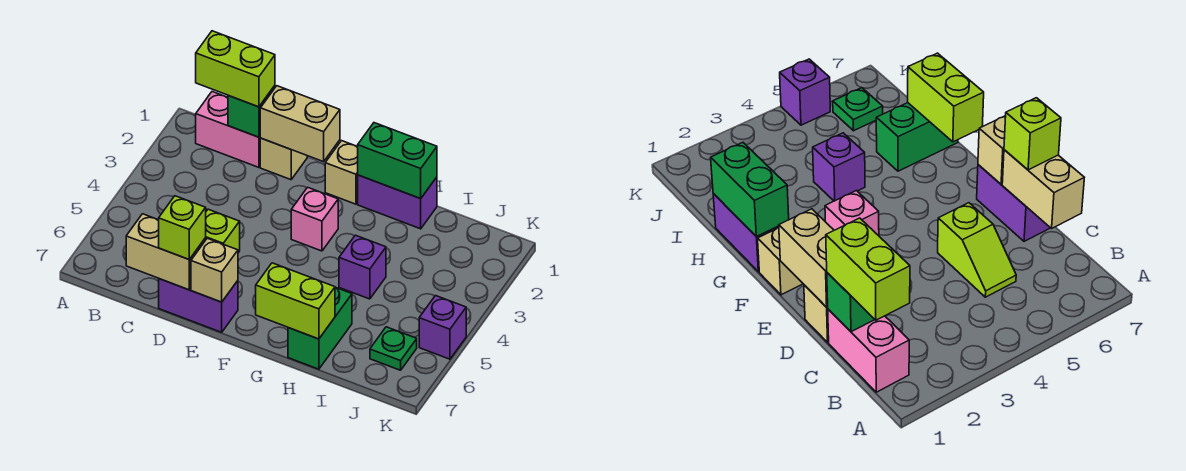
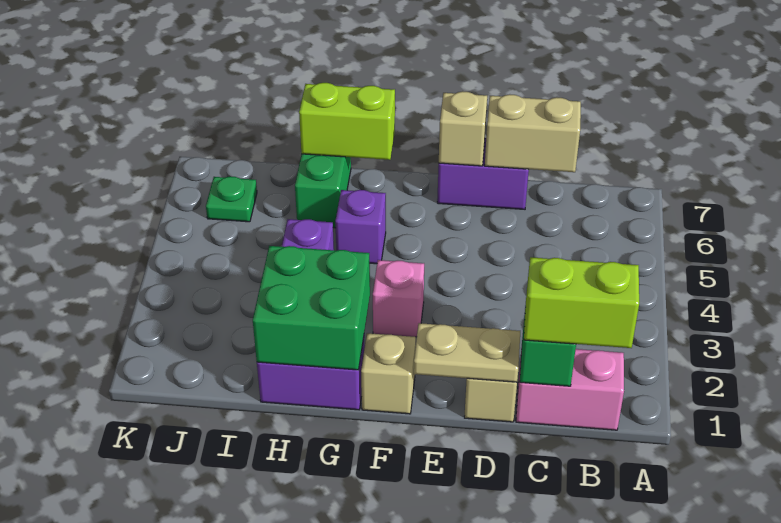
lime slope C5:D5 level 1 top D -> none
tan brick D1:E1 level 2 -> tan plate D1:E1 level 2
lime brick D7 level 3 -> none
green brick G1:H1 level 2 -> green brick G1:H2 level 2
purple brick K5 level 1 -> purple brick G5 level 1

